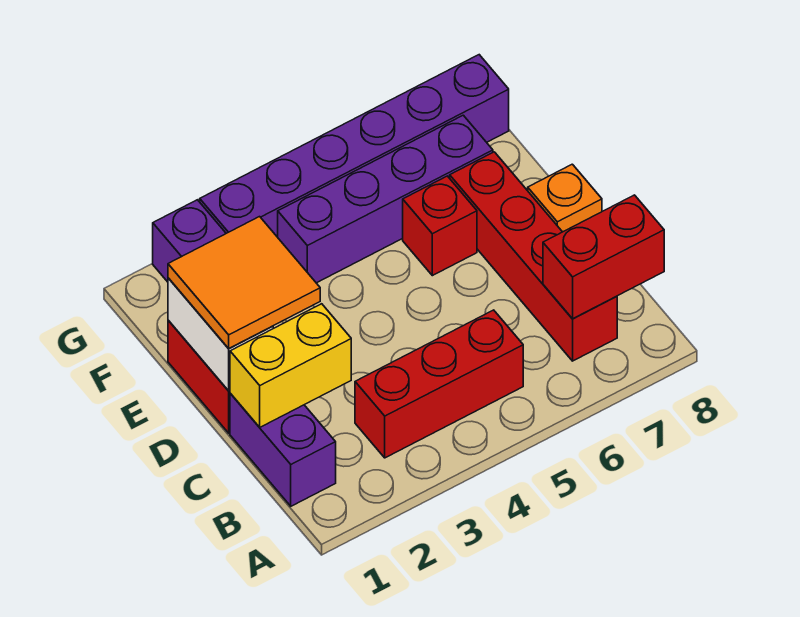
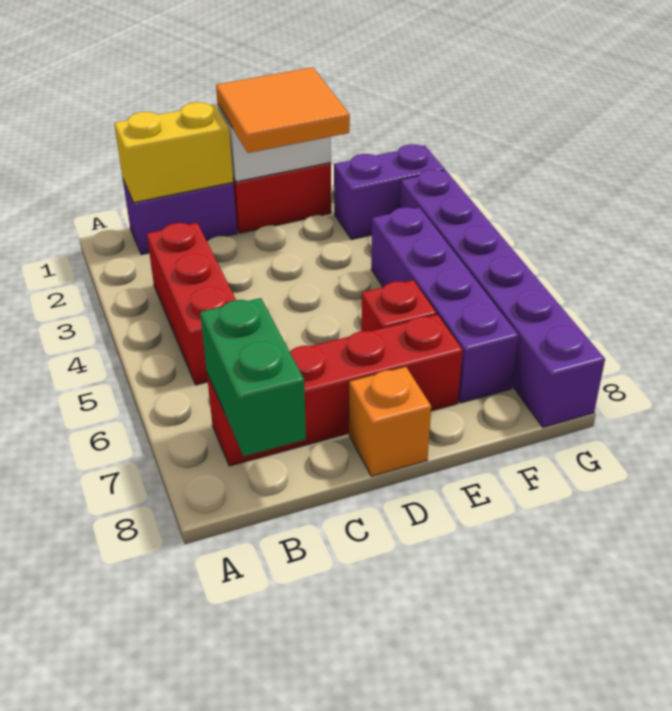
red brick B7:B8 level 2 -> green brick B7:B8 level 2
yellow brick C1:C2 level 2 -> yellow brick B1:C1 level 2

